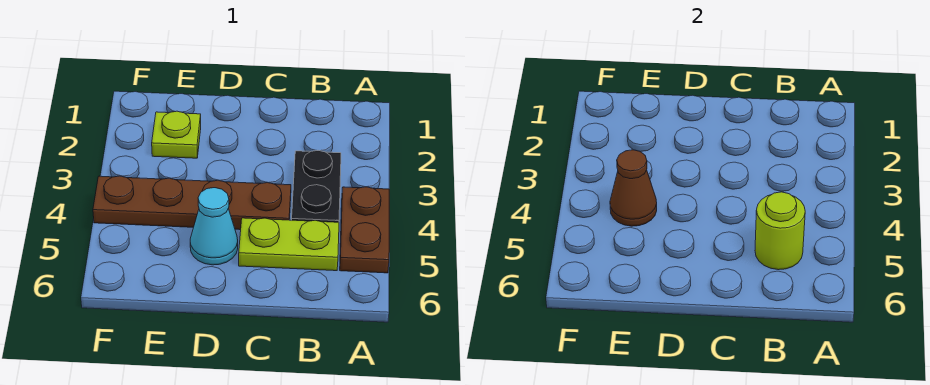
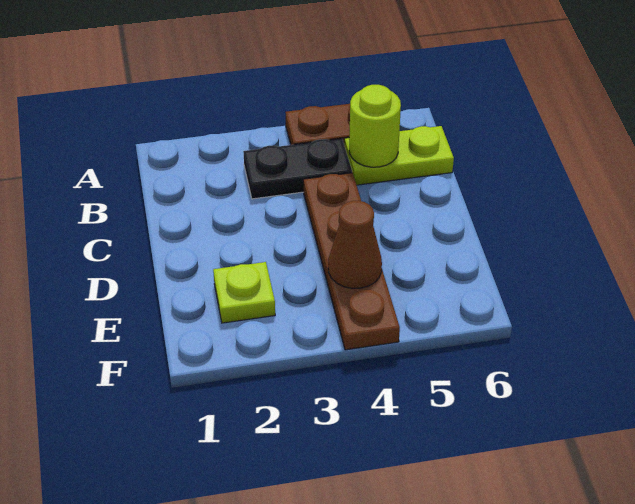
lime plate B5:C5 level 1 -> lime plate B5:B6 level 1
cyan cone D5 level 1 -> none

